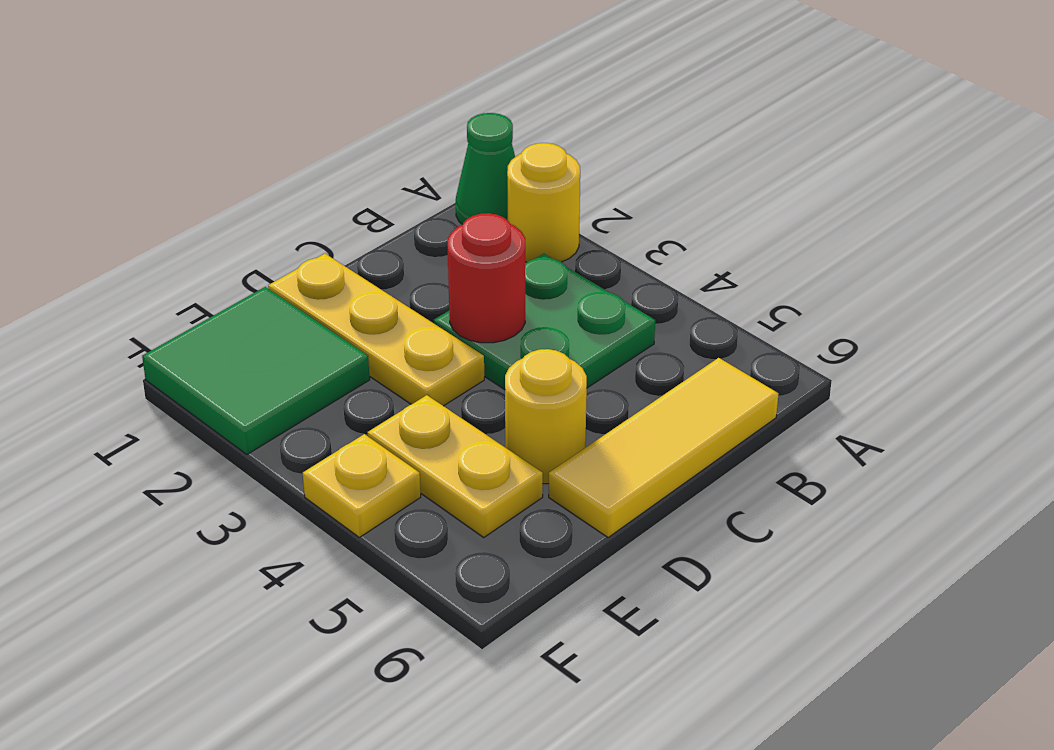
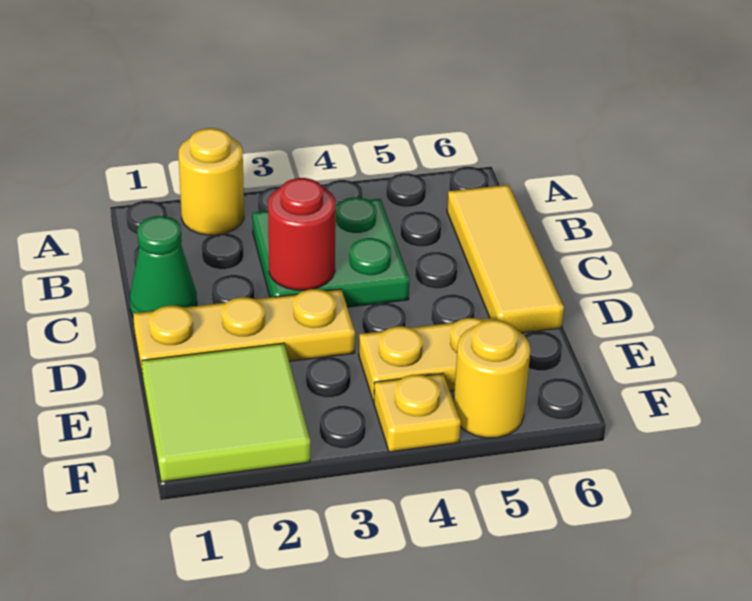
green cone A1 level 1 -> green cone C1 level 1
yellow round brick D5 level 1 -> yellow round brick F5 level 1
green tile E1:F2 level 1 -> lime tile E1:F2 level 1

